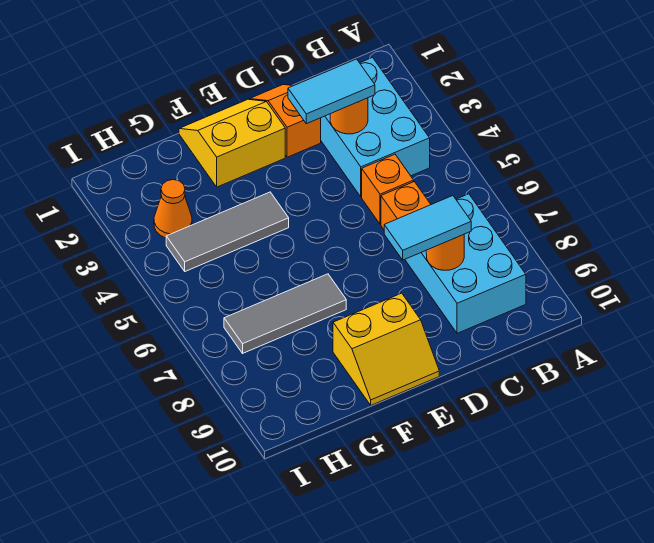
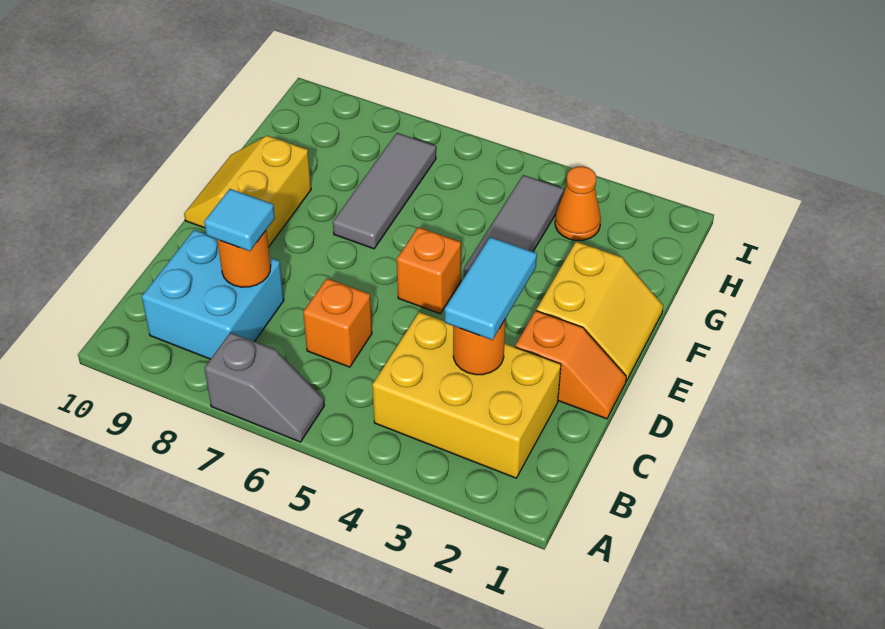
none -> grey slope A6:A7 level 1 top 7
cyan brick B2:C4 level 1 -> yellow brick B2:C4 level 1
cyan brick B7:C9 level 1 -> cyan brick B8:C9 level 1
orange brick C5 level 1 -> orange brick E5 level 1
cyan tile C8:D8 level 3 -> cyan tile C8 level 3

